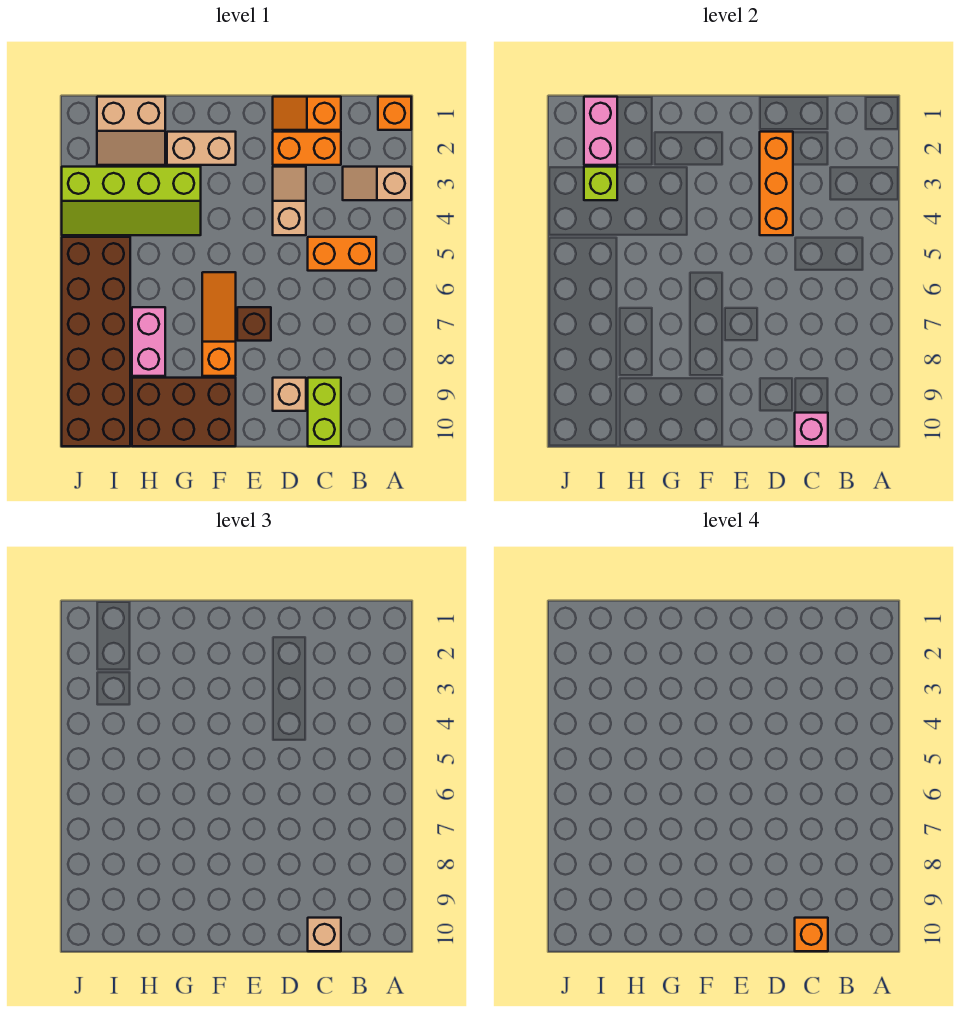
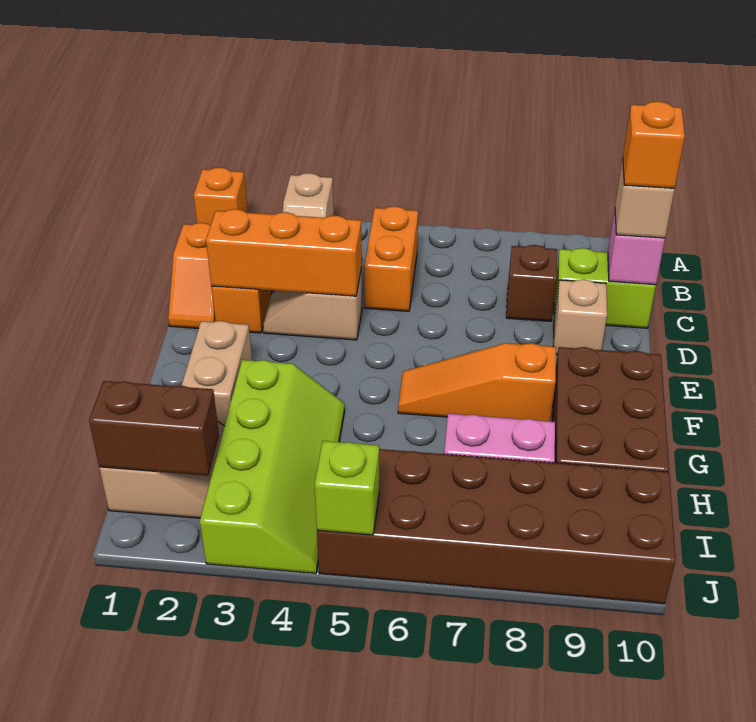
brown brick E7 level 1 -> brown brick C8 level 1
pink brick I1:I2 level 2 -> brown brick I1:I2 level 2
lime brick I3 level 2 -> lime brick J5 level 2

